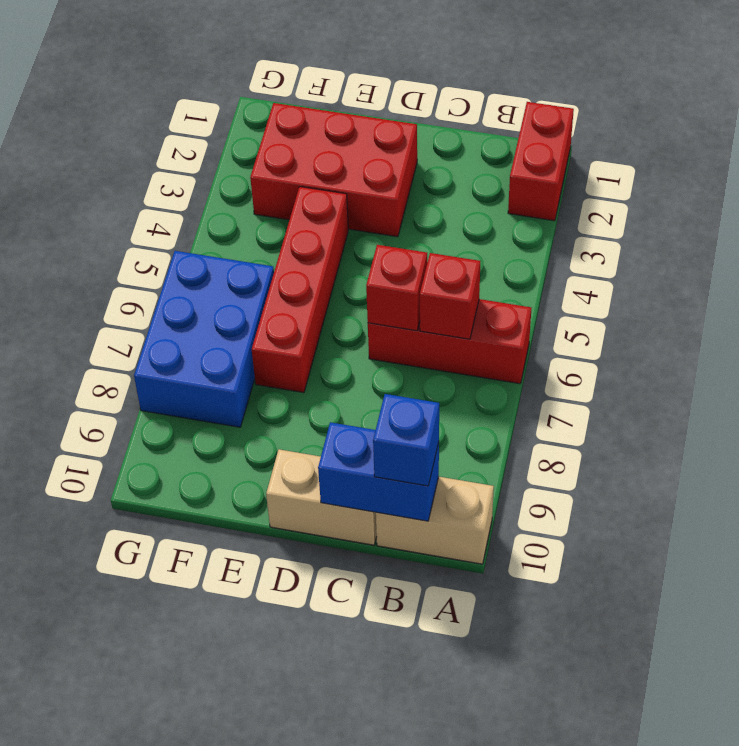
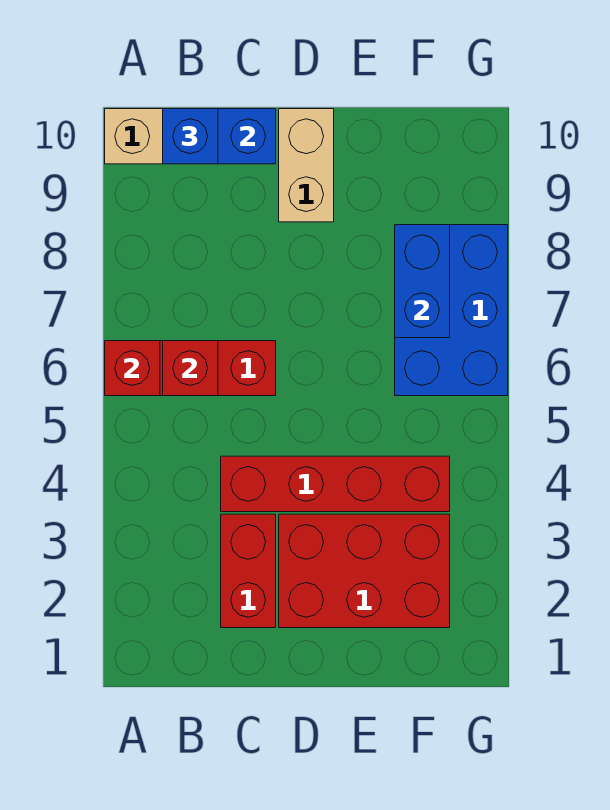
red brick A1:A2 level 1 -> red brick C2:C3 level 1
red brick C6 level 2 -> red brick A6 level 2
tan brick C10:D10 level 1 -> tan brick D9:D10 level 1
red brick E4:E7 level 1 -> red brick C4:F4 level 1
none -> blue brick F7:F8 level 2

